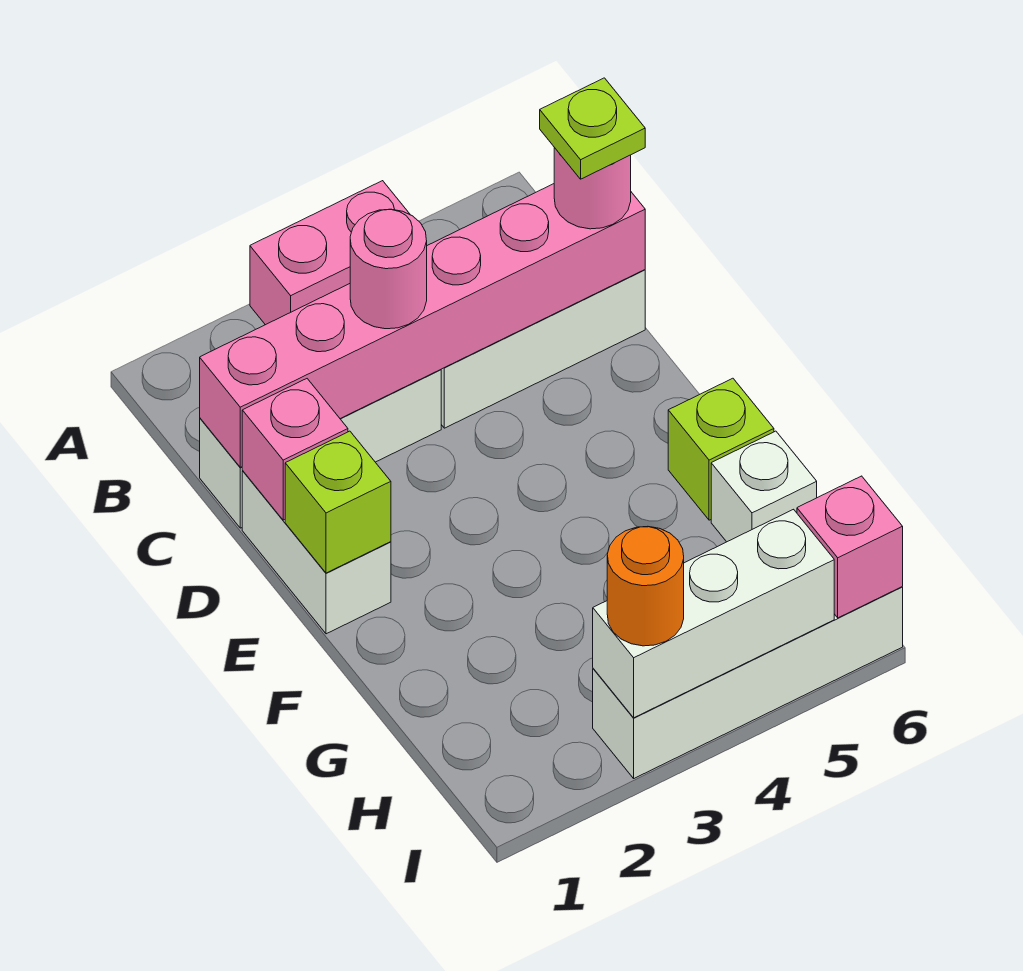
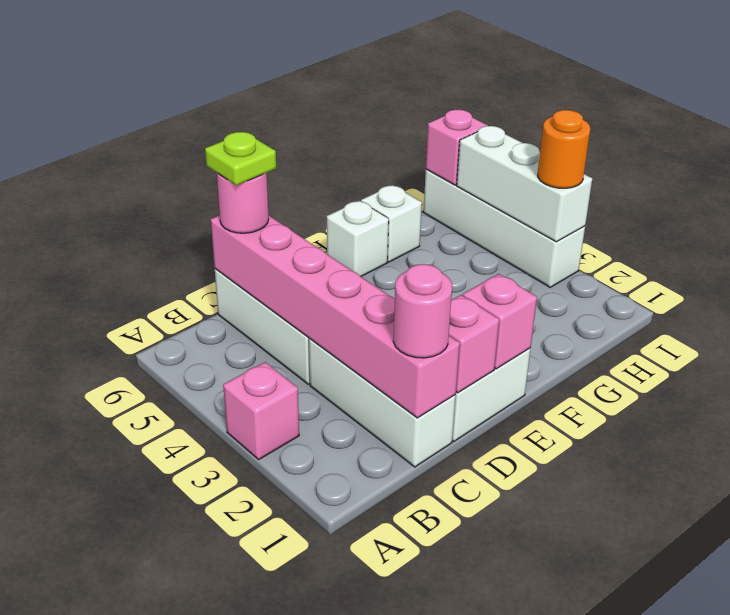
pink brick A3:A4 level 1 -> pink brick A3 level 1
pink round brick C3 level 3 -> pink round brick C1 level 3
lime brick E1 level 2 -> pink brick E1 level 2
lime brick F6 level 1 -> white brick F6 level 1

